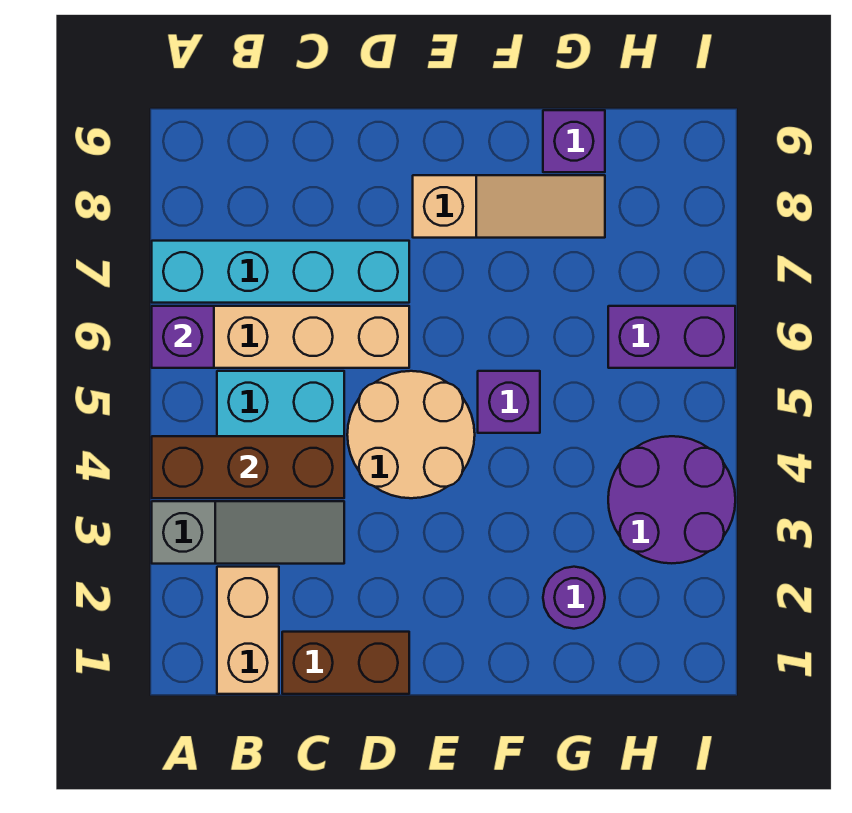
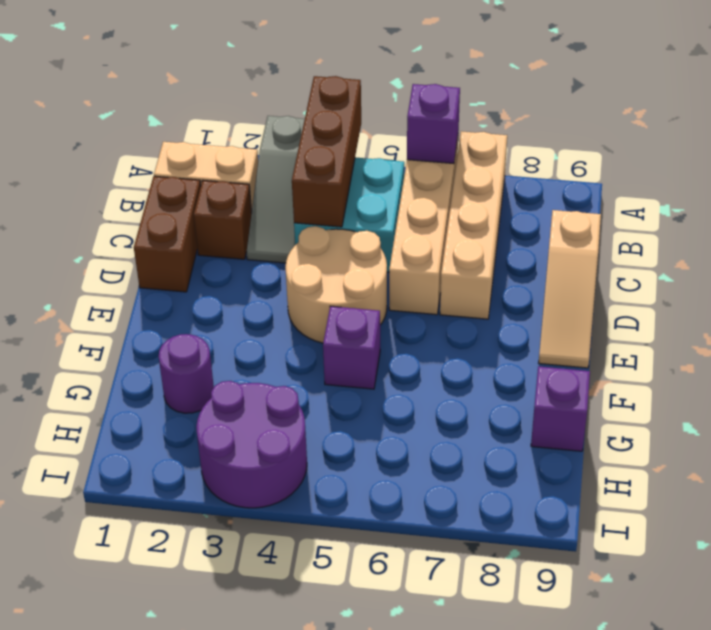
cyan brick A7:D7 level 1 -> tan brick A7:D7 level 1
none -> brown brick C2 level 1
tan slope E8:G8 level 1 top E -> tan slope C9:E9 level 1 top C
purple brick H6:I6 level 1 -> none

